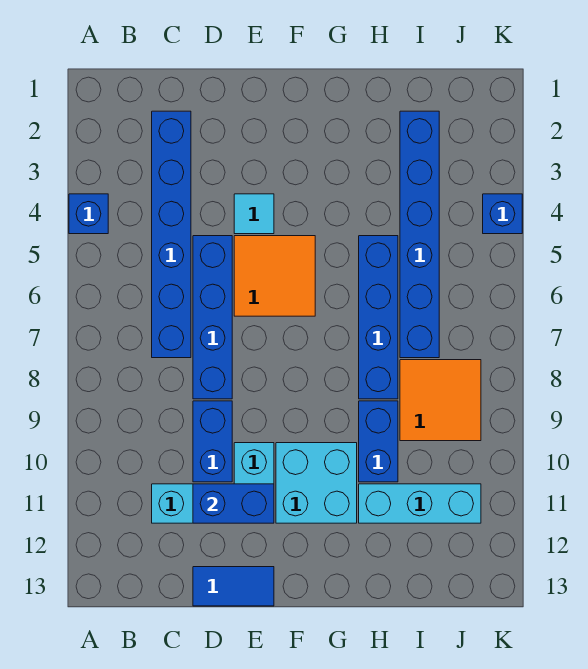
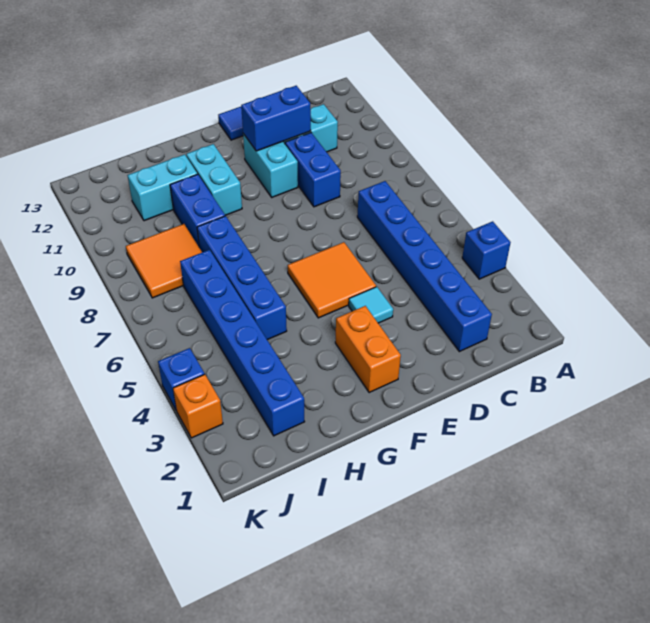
blue brick D5:D8 level 1 -> none
none -> orange brick F2:F3 level 1
cyan brick F10:G11 level 1 -> cyan brick G10:G11 level 1
cyan brick H11:J11 level 1 -> cyan brick H11:I11 level 1
none -> orange brick K3 level 1

